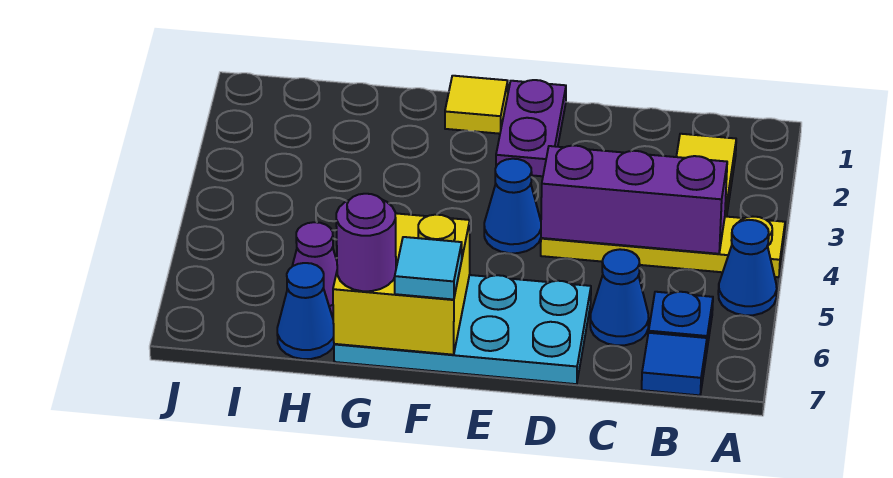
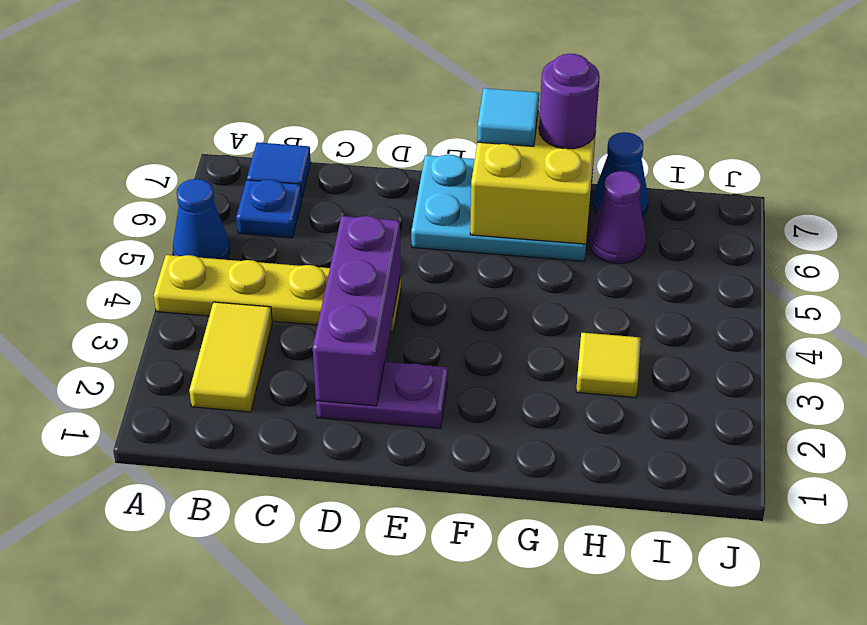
purple brick B4:D4 level 2 -> purple brick D2:D4 level 2
blue cone C6 level 1 -> none
cyan plate D6:G7 level 1 -> cyan plate E6:G7 level 1
purple plate E1:E2 level 1 -> purple plate D2:E2 level 1
blue cone E4 level 1 -> none
yellow tile F1 level 1 -> yellow tile H3 level 1

